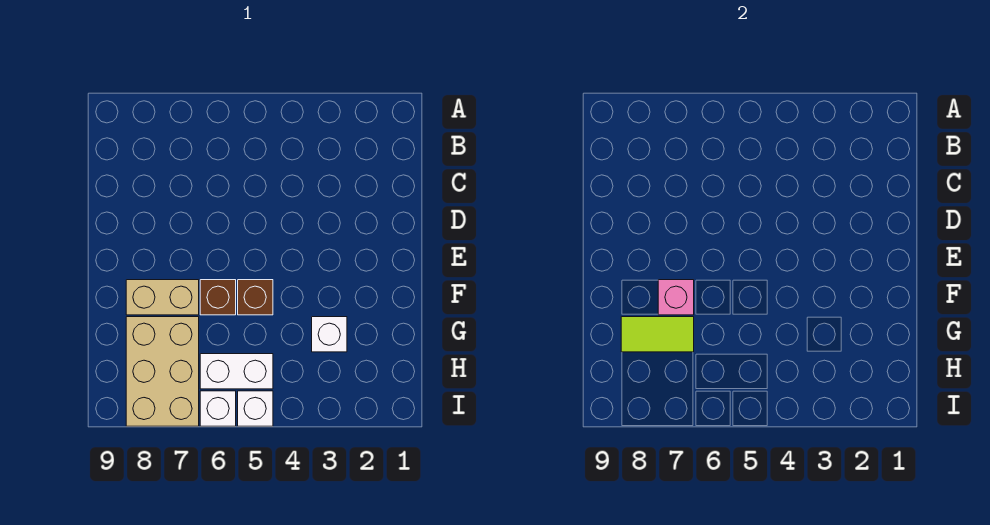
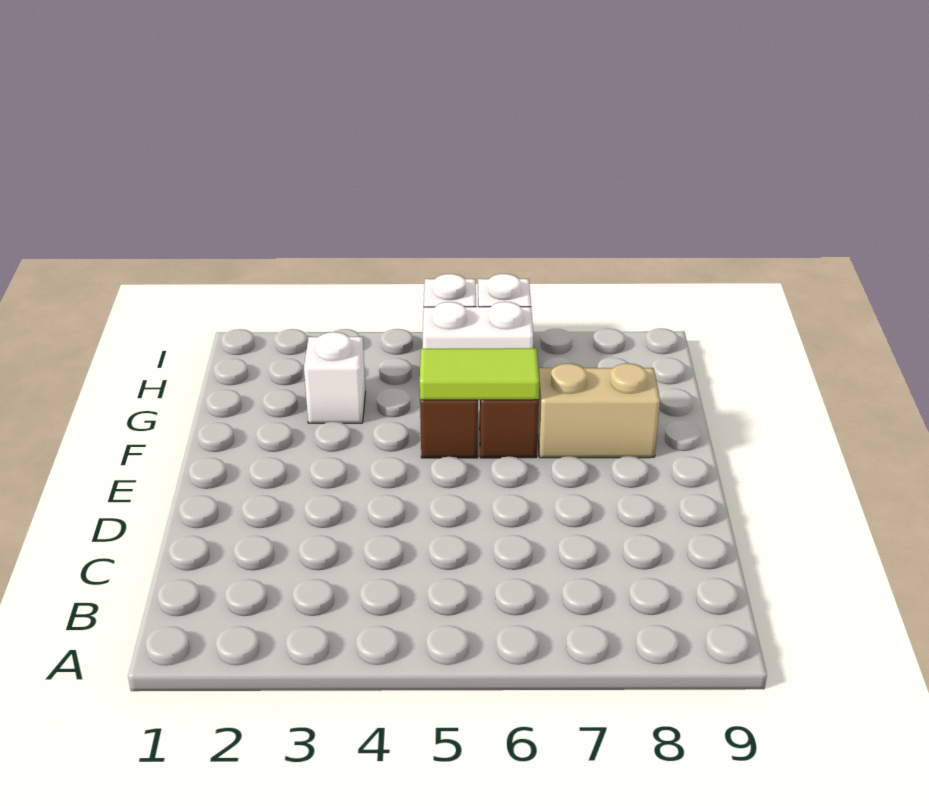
pink brick F7 level 2 -> none
tan brick G7:I8 level 1 -> none
lime tile G7:G8 level 2 -> lime tile F5:F6 level 2

